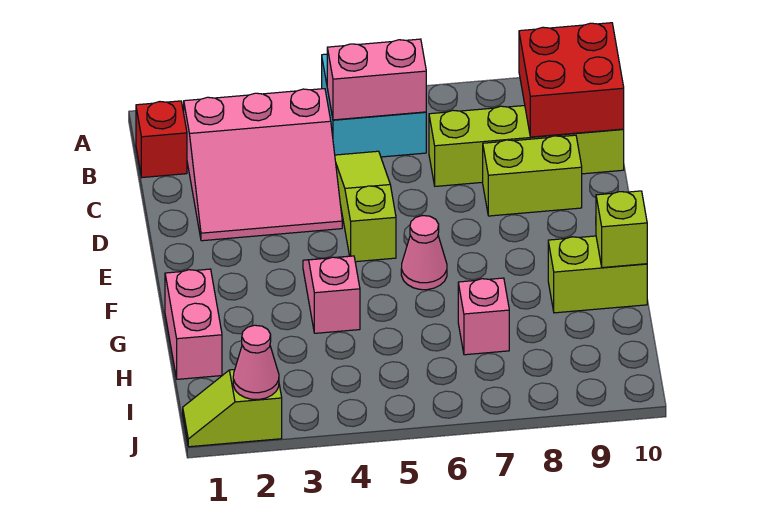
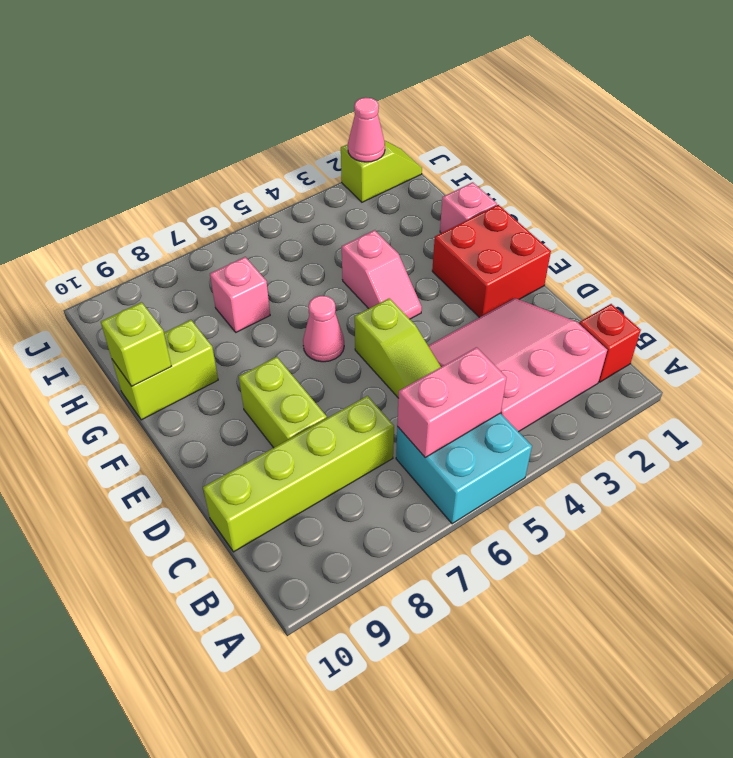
red brick B9:C10 level 2 -> red brick E1:F2 level 1
lime brick D8:D9 level 1 -> lime brick D8:E8 level 1
pink brick G1:H1 level 1 -> pink brick G1 level 1

